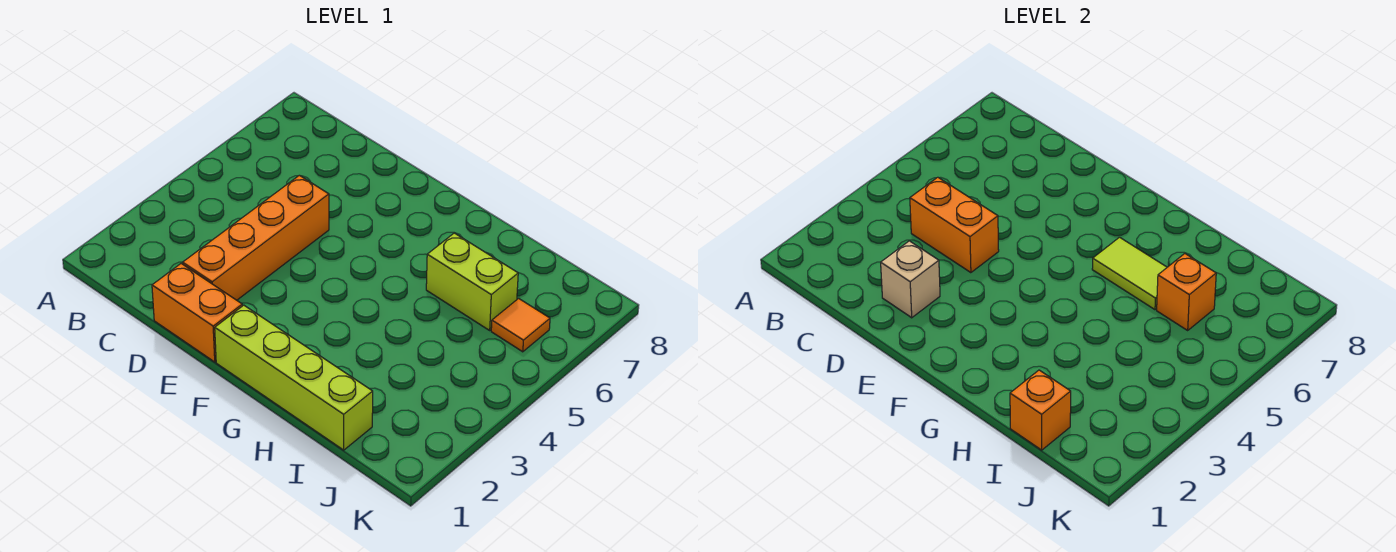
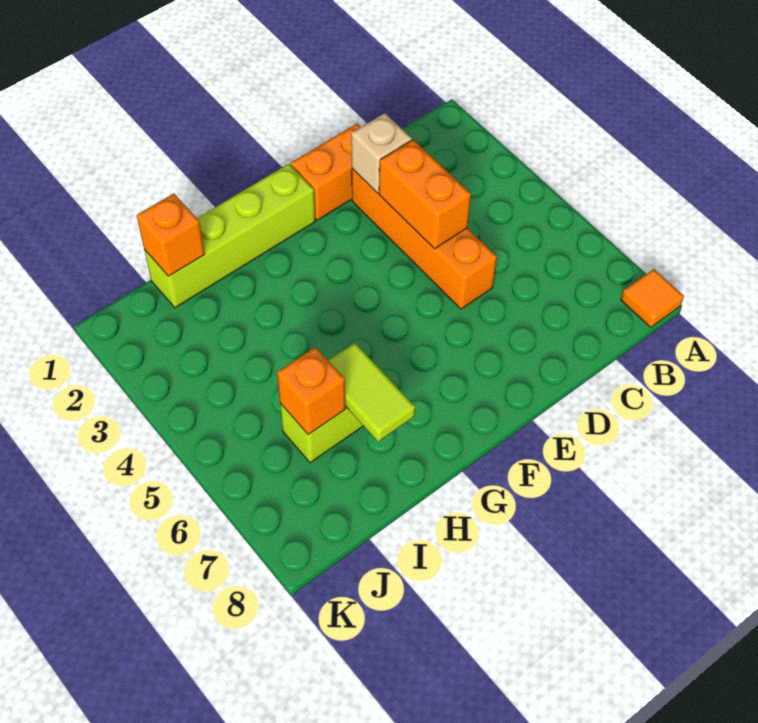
orange brick C4:D4 level 2 -> orange brick D3:D4 level 2
lime tile G6:H6 level 2 -> lime tile H6:H7 level 2
orange tile J6 level 1 -> orange tile A8 level 1

